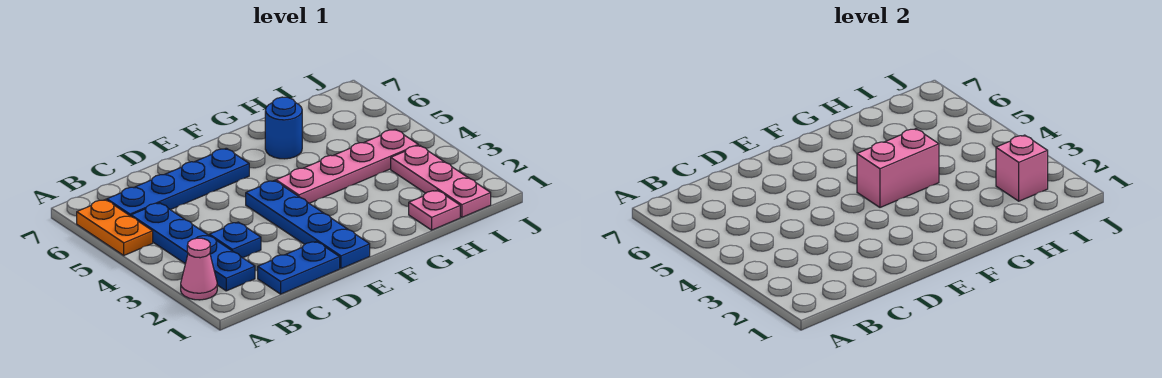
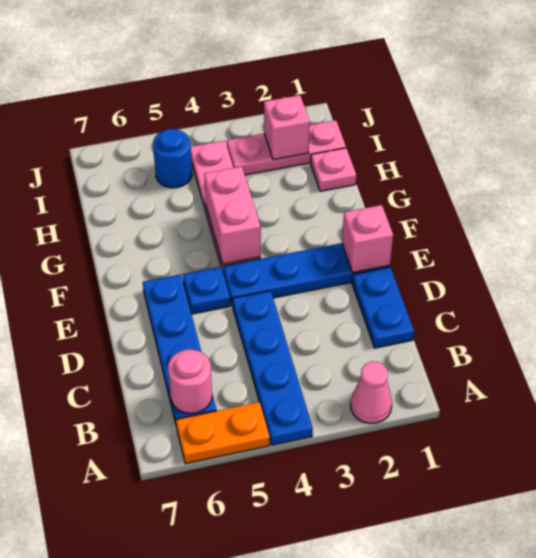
blue plate B2:B5 level 1 -> blue plate A4:D4 level 1
none -> pink round brick B6 level 2
blue plate C3 level 1 -> blue plate E5 level 1
none -> pink brick E1 level 2
blue round brick G6 level 1 -> blue round brick I5 level 1

